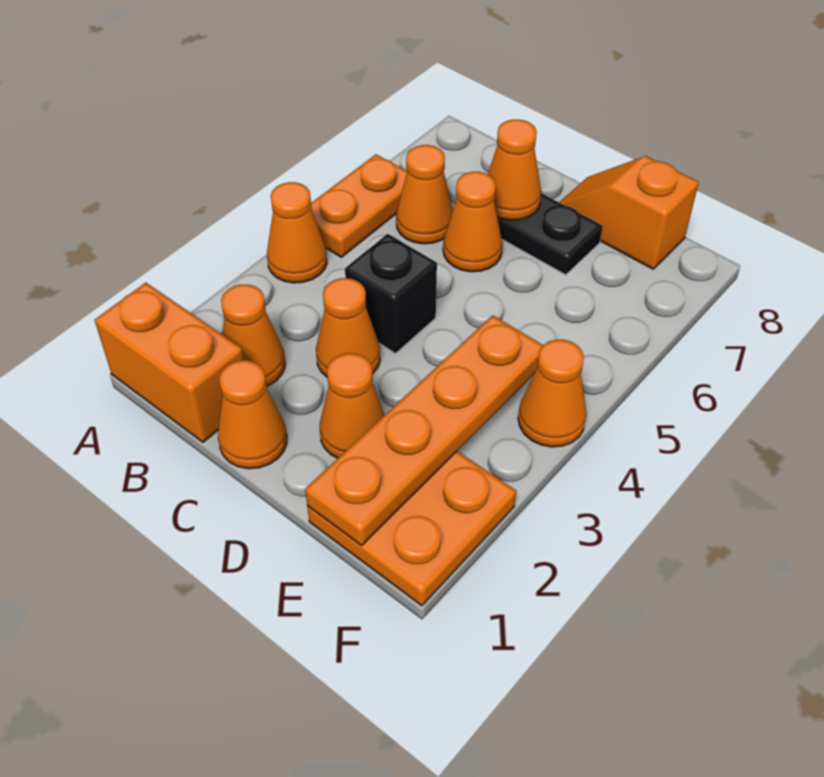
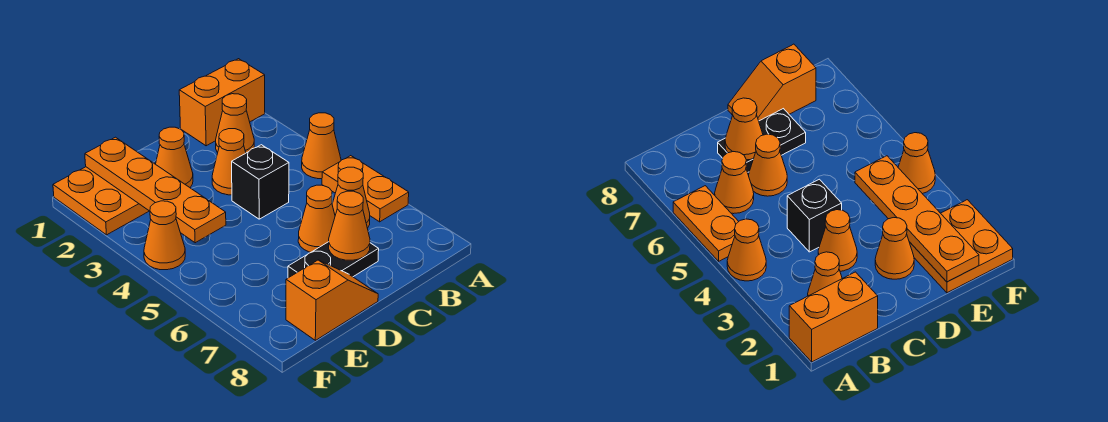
orange cone C1 level 1 -> none

